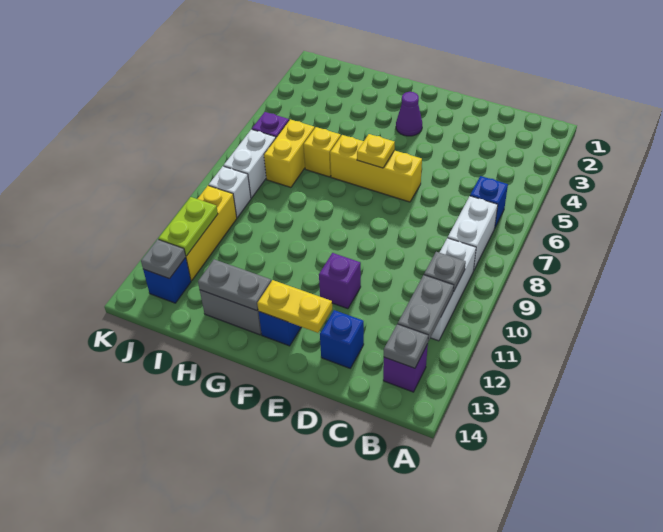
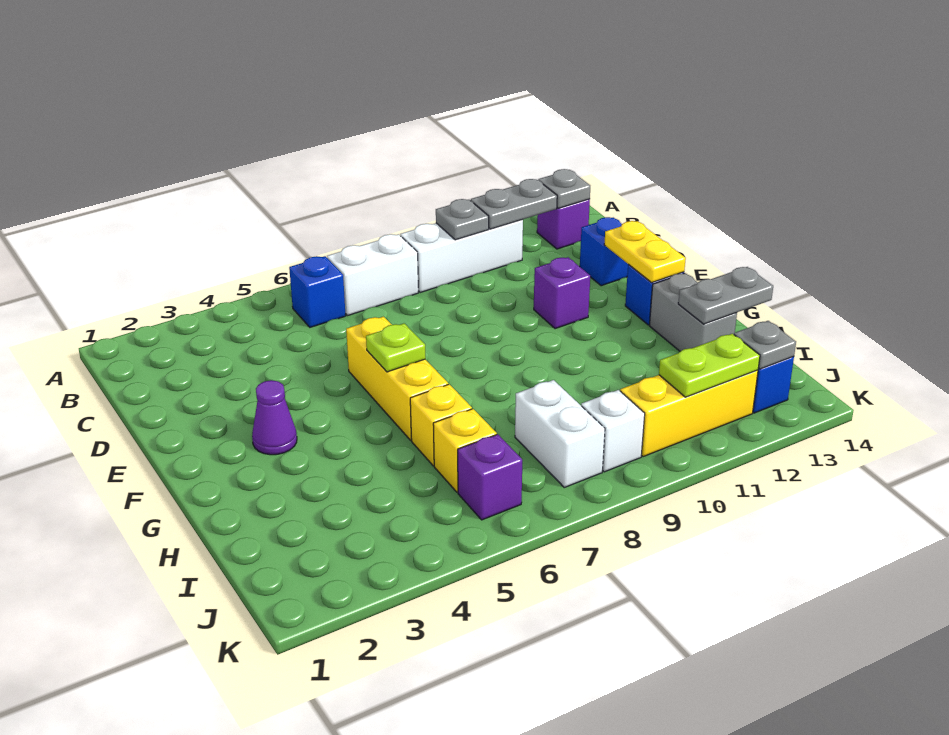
yellow plate F6 level 2 -> lime plate F6 level 2
grey plate G13:H13 level 2 -> grey plate H13:H14 level 2
yellow brick I6:I7 level 1 -> yellow brick I6 level 1
white brick J7:J8 level 1 -> white brick I8:J8 level 1

